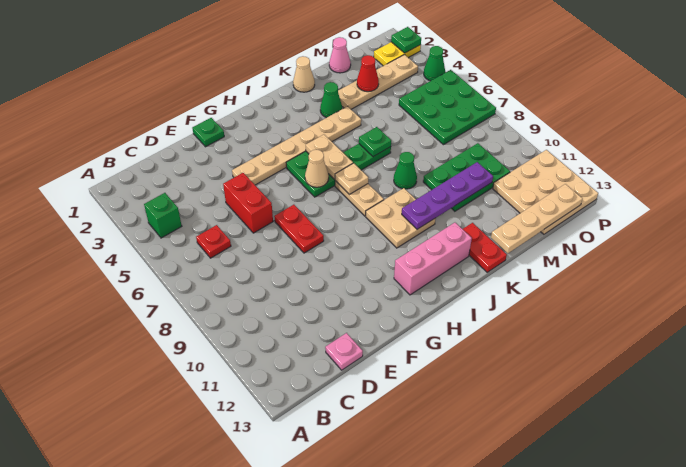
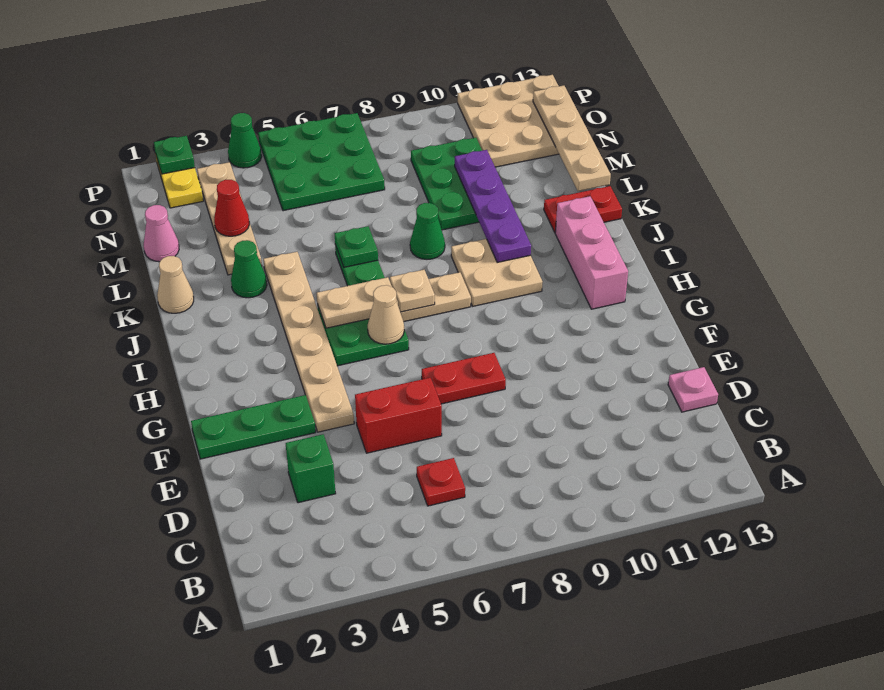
green brick B4 level 1 -> green brick D3 level 1
green plate F1 level 1 -> green plate F1:F3 level 1

